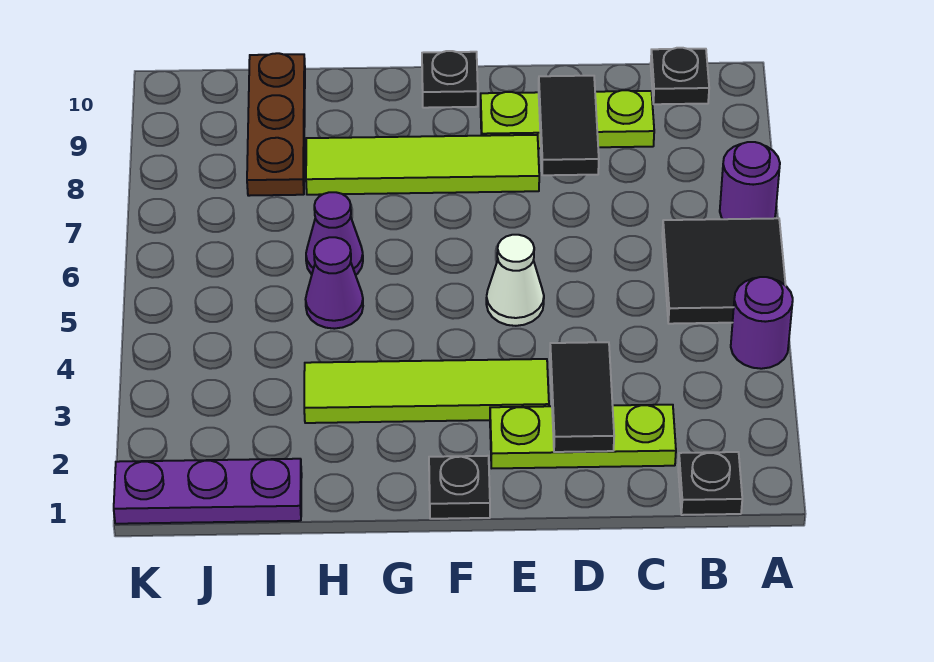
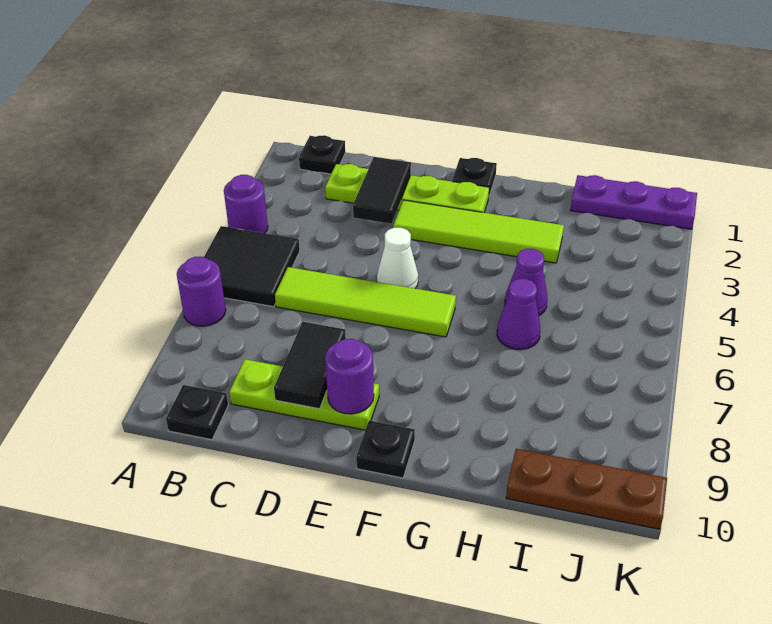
lime plate C2:E2 level 1 -> lime plate C2:F2 level 1
lime tile E8:H8 level 1 -> lime tile C6:F6 level 1
none -> purple round brick E9 level 2
brown plate I8:I10 level 1 -> brown plate I10:K10 level 1

